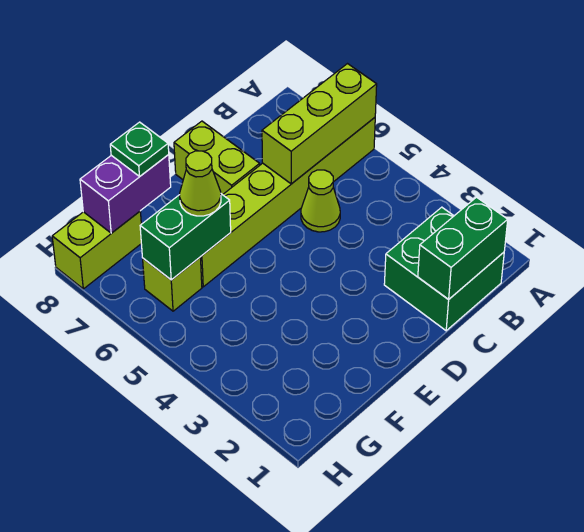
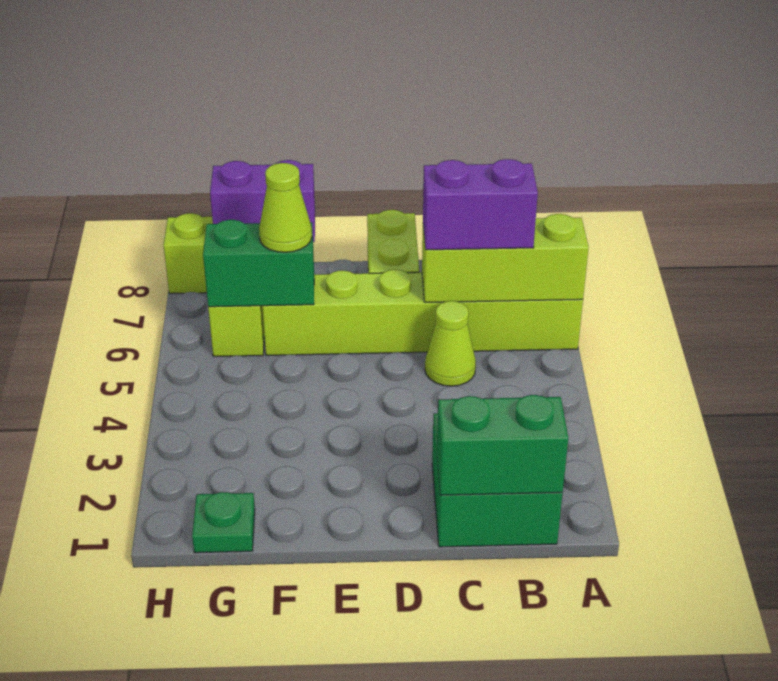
none -> purple brick B6:C6 level 3
green plate F8 level 3 -> green plate G1 level 1

